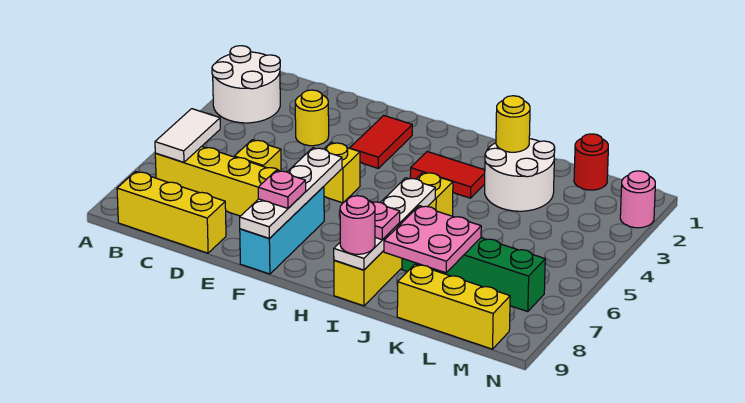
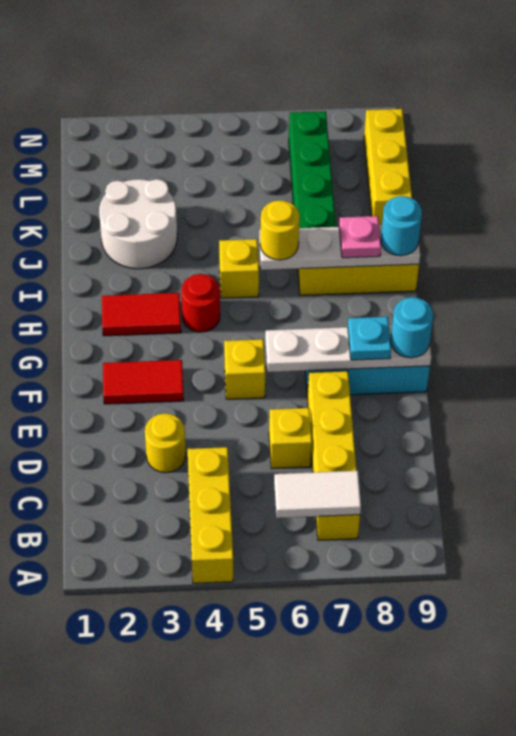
white round brick A2:B3 level 1 -> none
yellow brick B9:D9 level 1 -> yellow brick A4:C4 level 1
pink plate F8 level 3 -> cyan plate F8 level 3
none -> cyan round brick F9 level 3
red tile H3:I3 level 1 -> red tile H2:H3 level 1
pink round brick I9 level 3 -> cyan round brick I9 level 3
yellow round brick J2 level 2 -> yellow round brick I6 level 3
pink plate J7:K8 level 2 -> none
red round brick L1 level 1 -> red round brick H4 level 1
pink round brick N2 level 1 -> none

